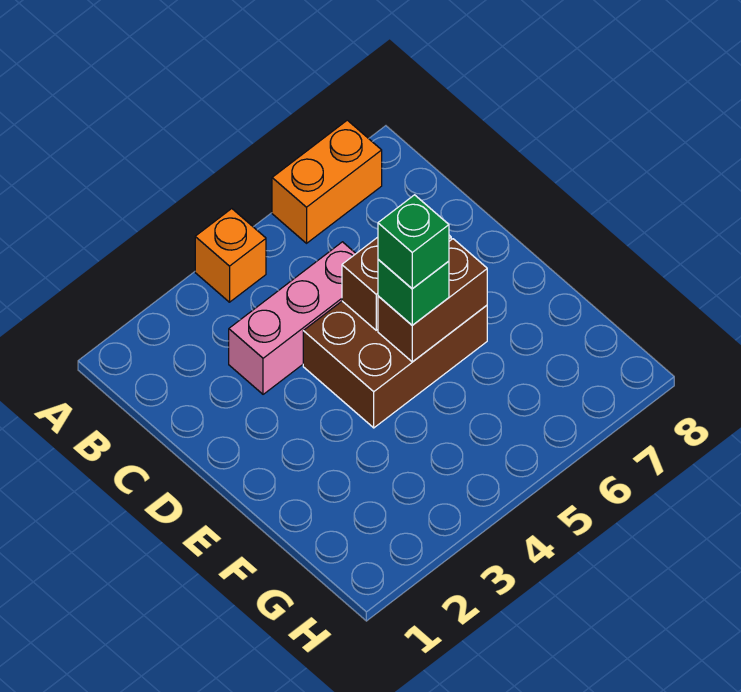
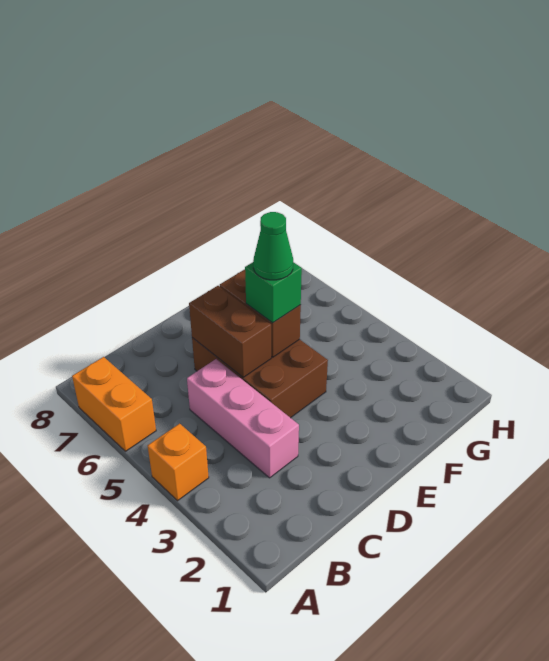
green brick E5 level 4 -> green cone E5 level 4

